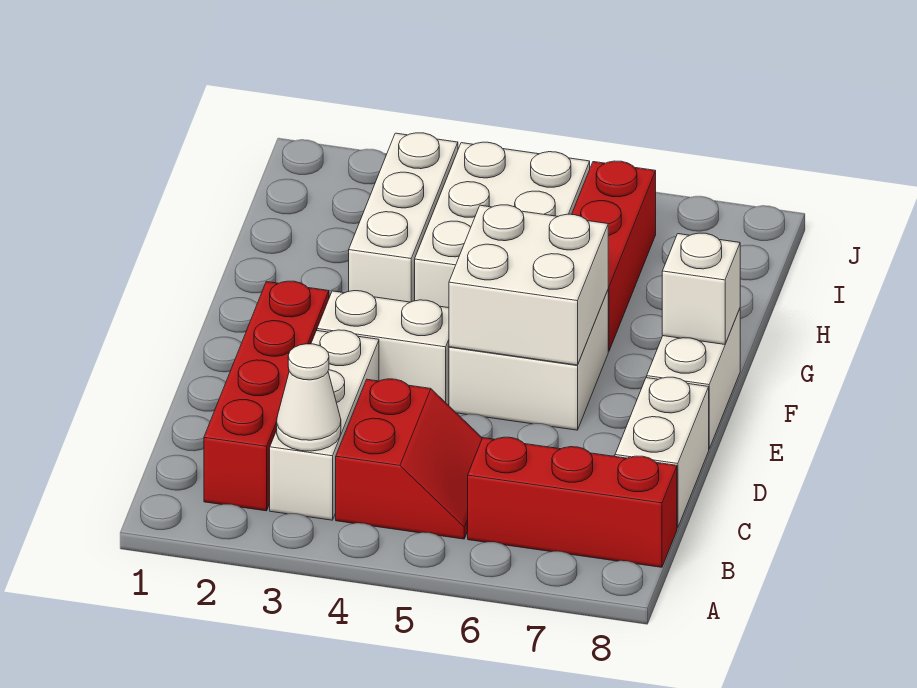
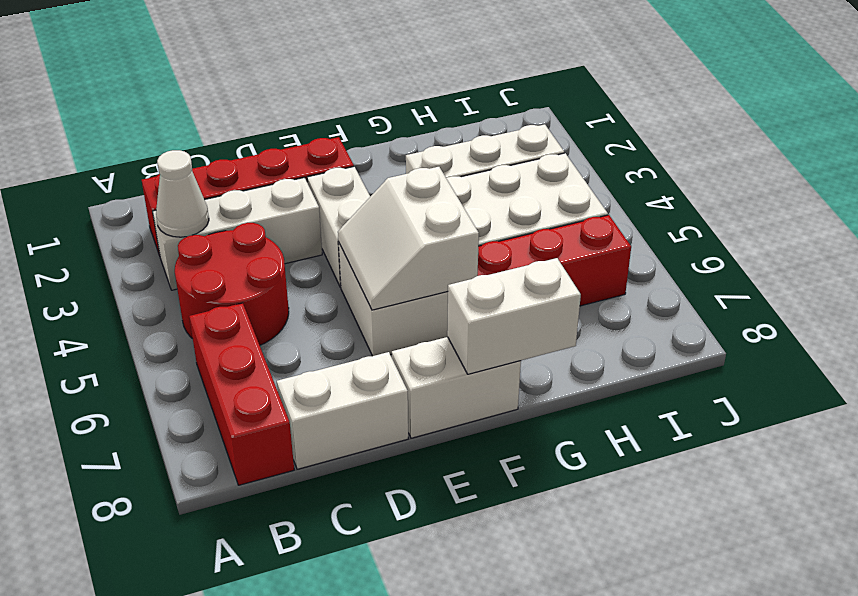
red slope B4:C5 level 1 top 4 -> red round brick B4:C5 level 1
white brick E5:F6 level 2 -> white slope E5:F6 level 2 top F
white brick F8 level 2 -> white brick F8:G8 level 2

